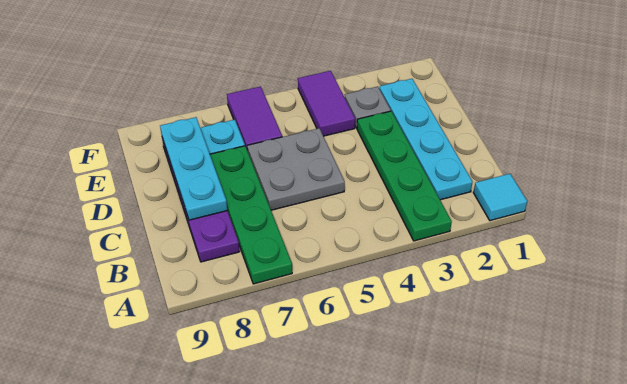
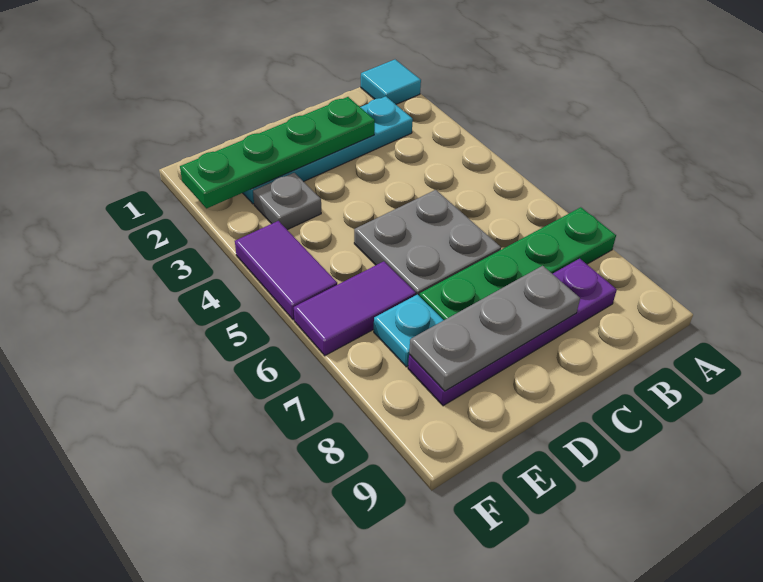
green plate A3:D3 level 1 -> green plate C2:F2 level 2
cyan plate C8:E8 level 2 -> grey plate C8:E8 level 2
purple tile E4:F4 level 1 -> purple tile F4:F5 level 1

